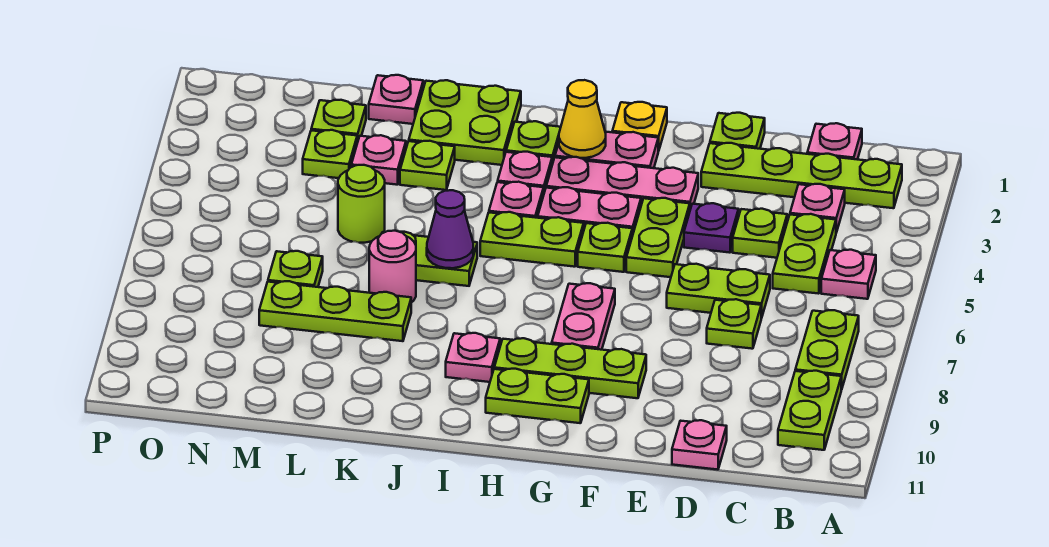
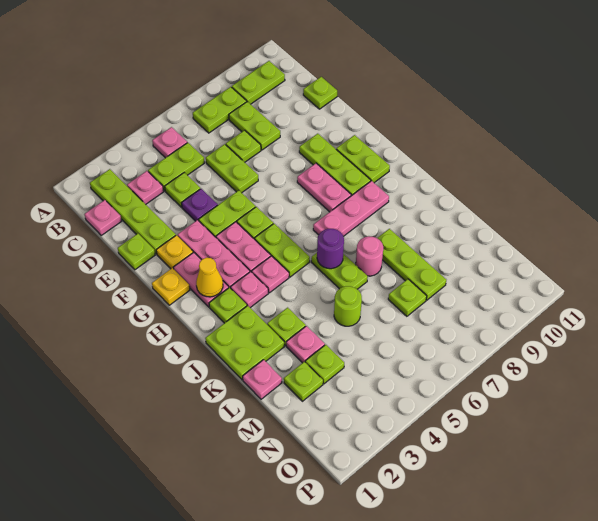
none -> lime plate C8:D8 level 1
pink plate D11 level 1 -> lime plate D11 level 1
none -> yellow plate F2 level 1
pink plate G7:G8 level 1 -> pink plate G8:H8 level 1
pink plate I9 level 1 -> pink plate I7:I9 level 1
purple cone J6 level 2 -> purple round brick J6 level 2

